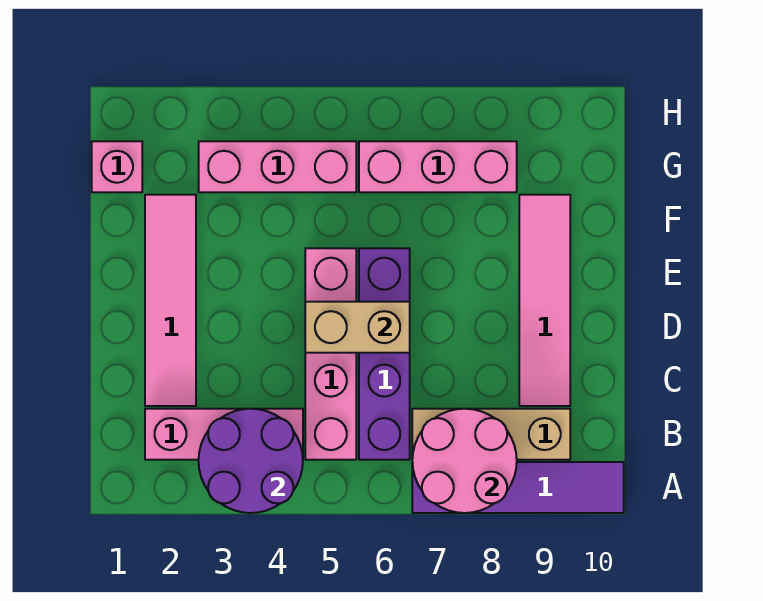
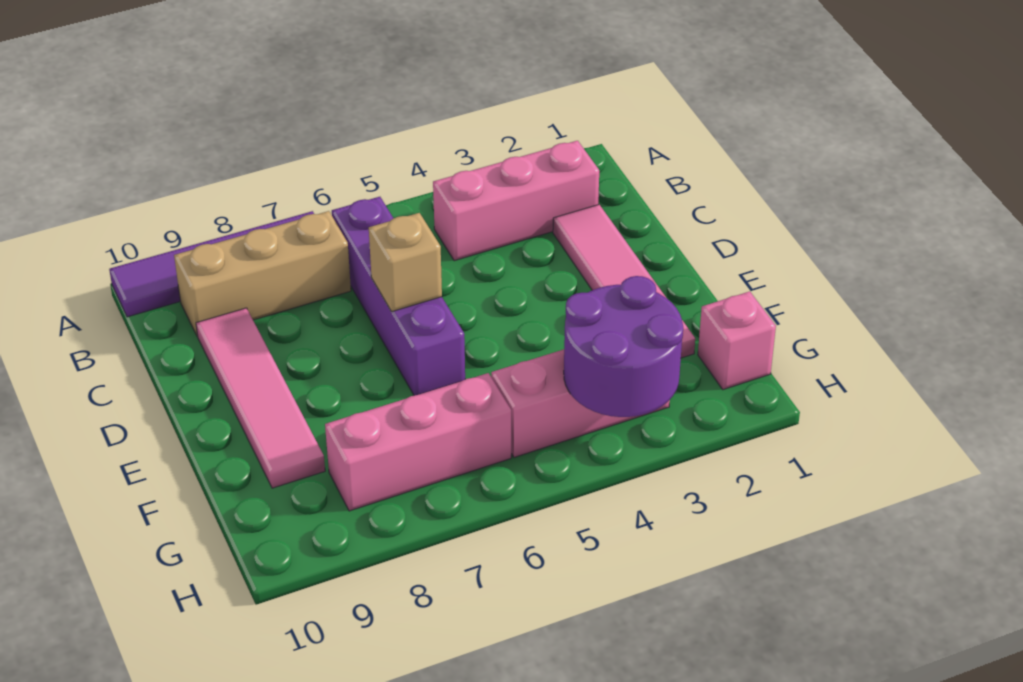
purple round brick A3:B4 level 2 -> purple round brick G3:H4 level 2
pink round brick A7:B8 level 2 -> none
pink brick B5:E5 level 1 -> none
tan brick D5:D6 level 2 -> tan brick D6 level 2

